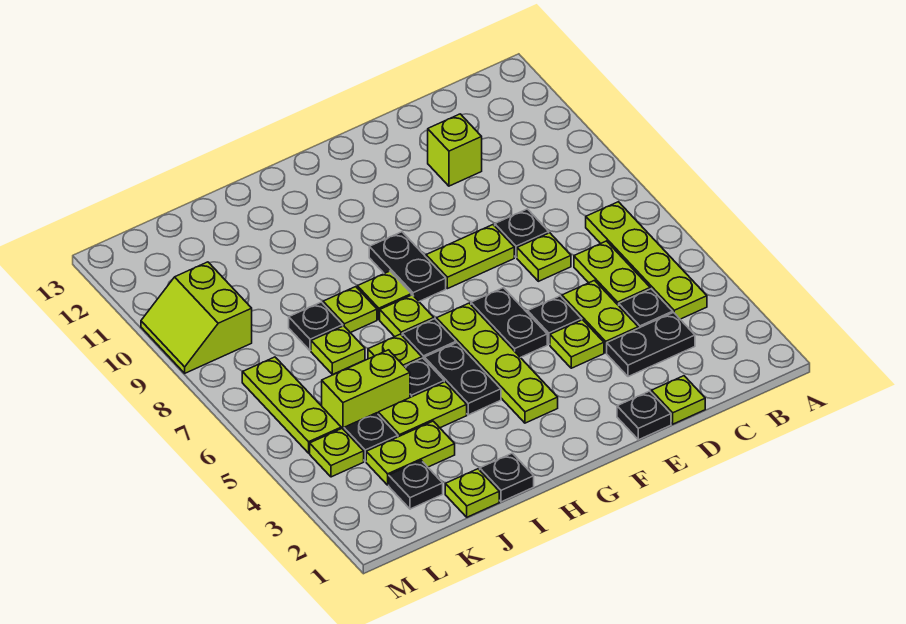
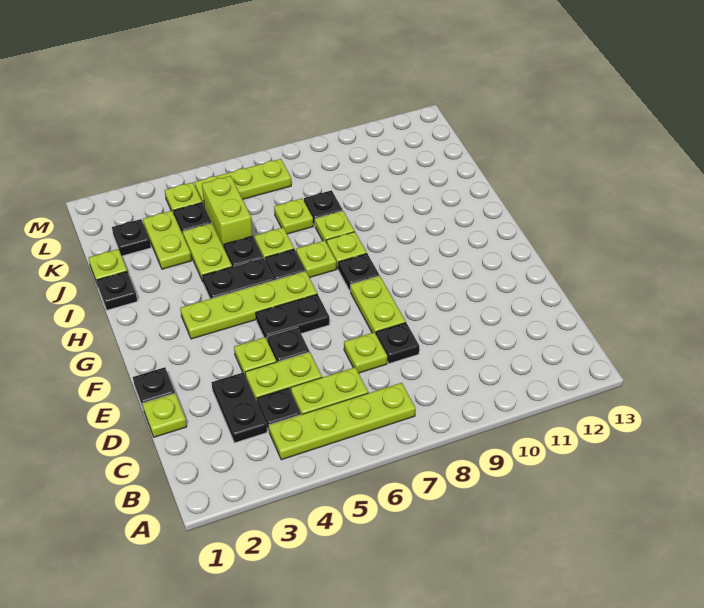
lime brick D11 level 1 -> none
black plate G8:G9 level 1 -> black plate G8 level 1
lime slope L9:M10 level 1 top L -> none

